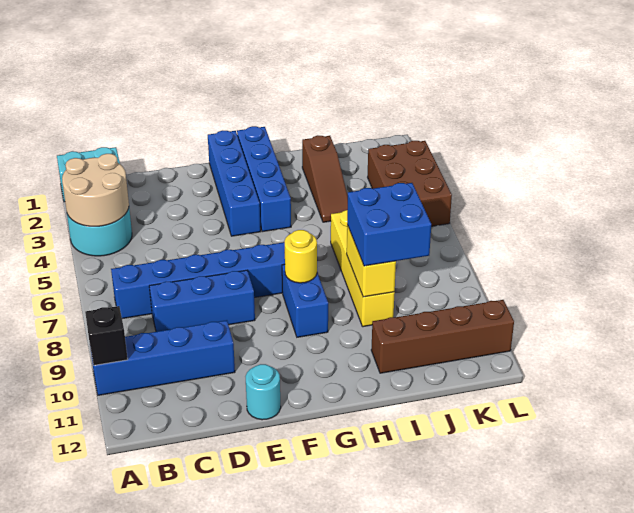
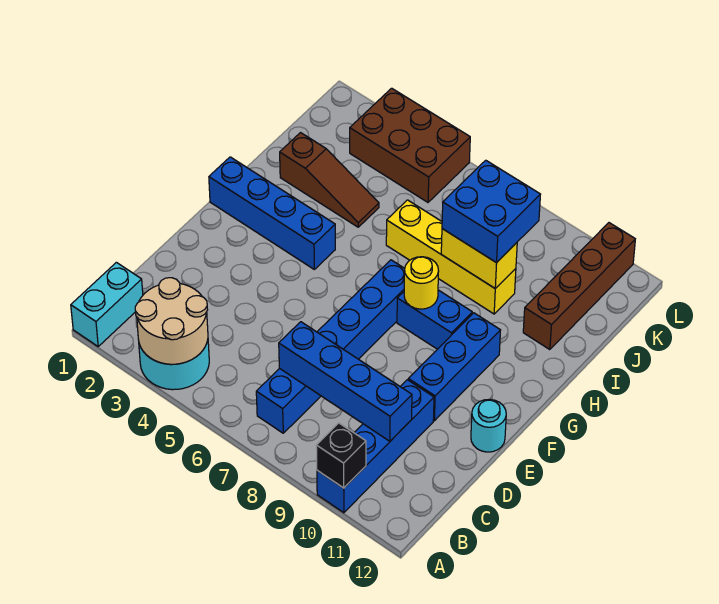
blue brick C8:E8 level 1 -> blue brick E10:G10 level 1
blue brick F1:F4 level 1 -> blue brick C7:C10 level 2

